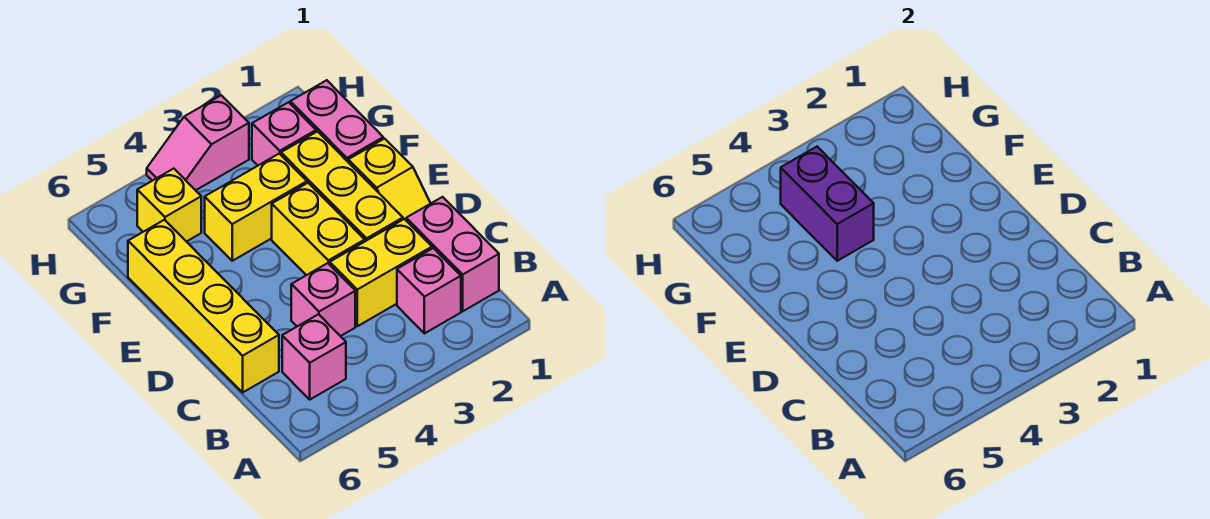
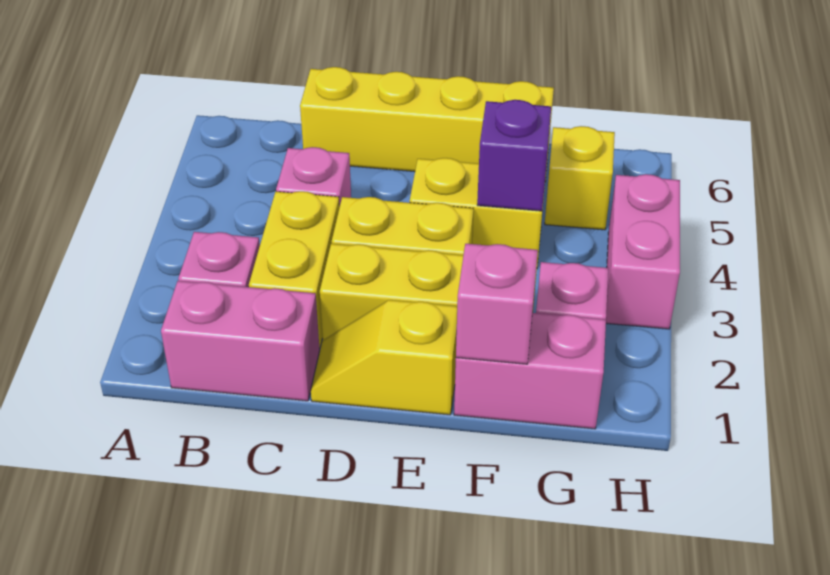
pink brick B5 level 1 -> pink brick F1 level 2
yellow brick F3:F4 level 1 -> yellow brick E4:F4 level 1
purple brick F4:G4 level 2 -> purple brick F4 level 2
pink slope H3:H4 level 1 top 3 -> pink brick H3:H4 level 1

